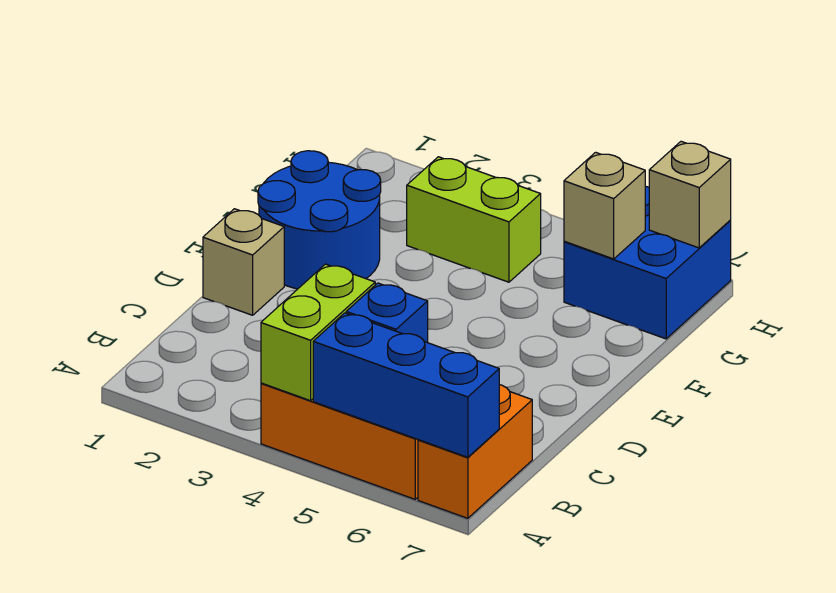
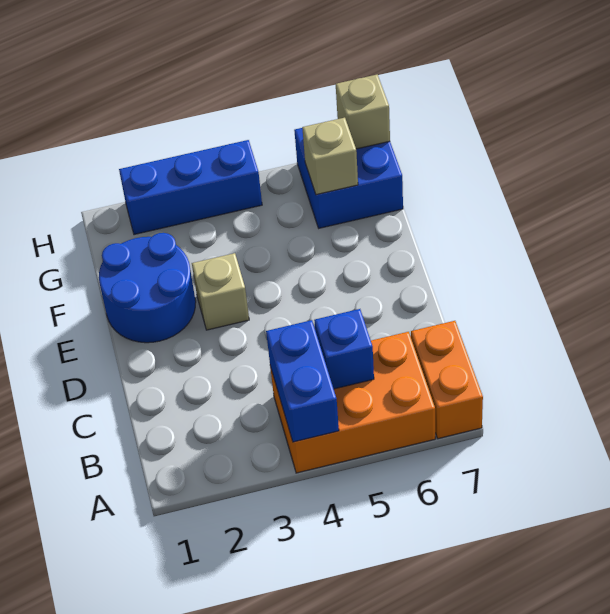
lime brick A4:B4 level 2 -> blue brick A4:B4 level 2
blue brick A5:A7 level 2 -> blue brick H2:H4 level 1
tan brick D1 level 1 -> tan brick E3 level 1
lime brick G3:G4 level 1 -> none

